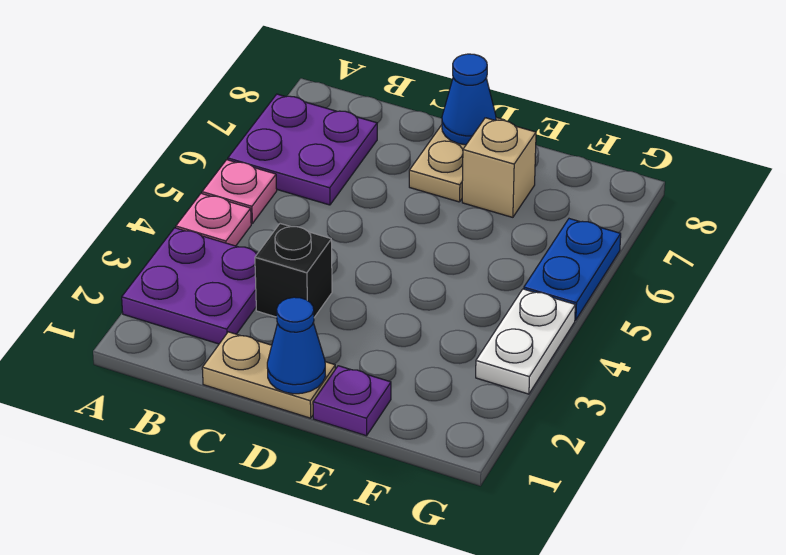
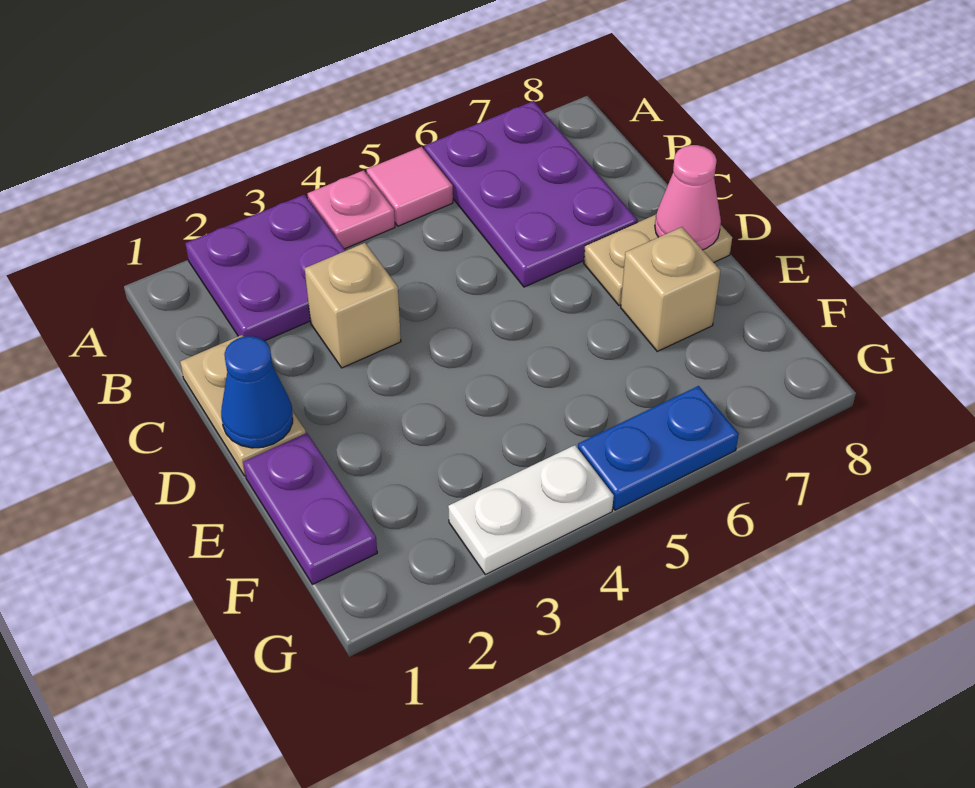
pink plate A5 level 1 -> pink tile A5 level 1
purple plate A6:B7 level 1 -> purple plate A6:C7 level 1
black brick C3 level 1 -> tan brick C3 level 1
blue cone D8 level 2 -> pink cone D8 level 2
purple plate E1 level 1 -> purple plate E1:F1 level 1

